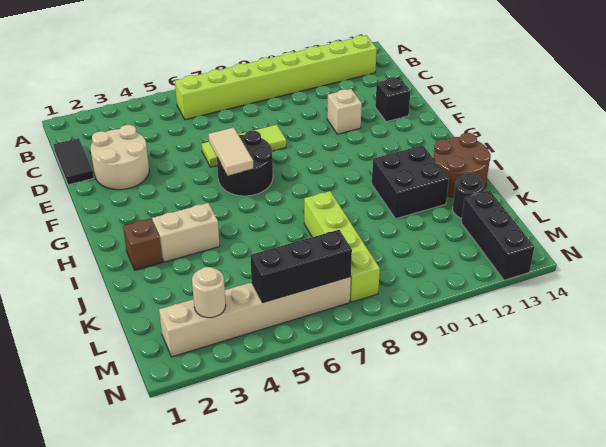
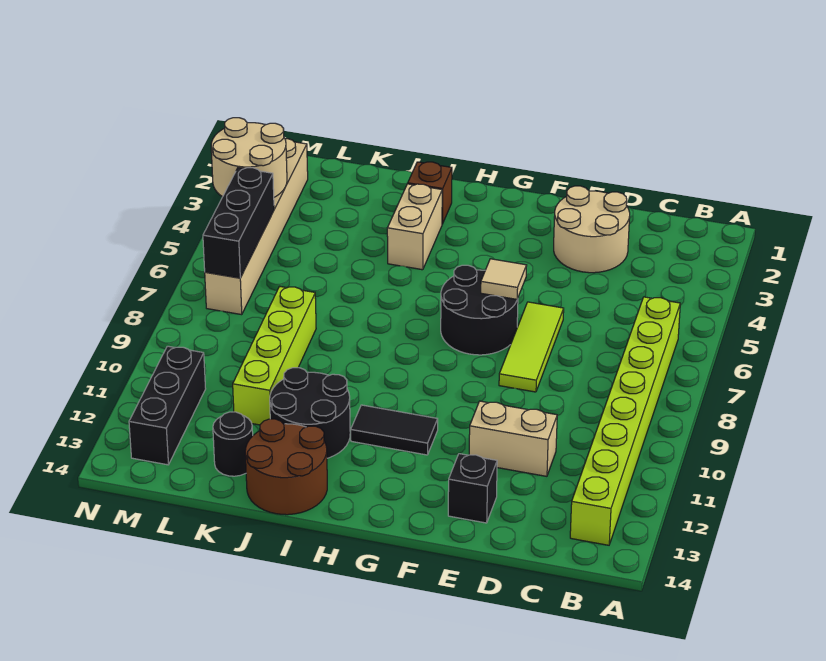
black tile C1:D1 level 1 -> black tile G11:H11 level 1
tan brick E11 level 1 -> tan brick D11:E11 level 1
tan tile F6:G6 level 2 -> tan tile F6 level 2
black brick I11:J12 level 1 -> black round brick I11:J12 level 1
lime brick J8:M8 level 1 -> lime brick K8:K11 level 1
black brick L13:N13 level 1 -> black brick M11:M13 level 1
tan round brick M3 level 2 -> tan round brick M3:N4 level 2

